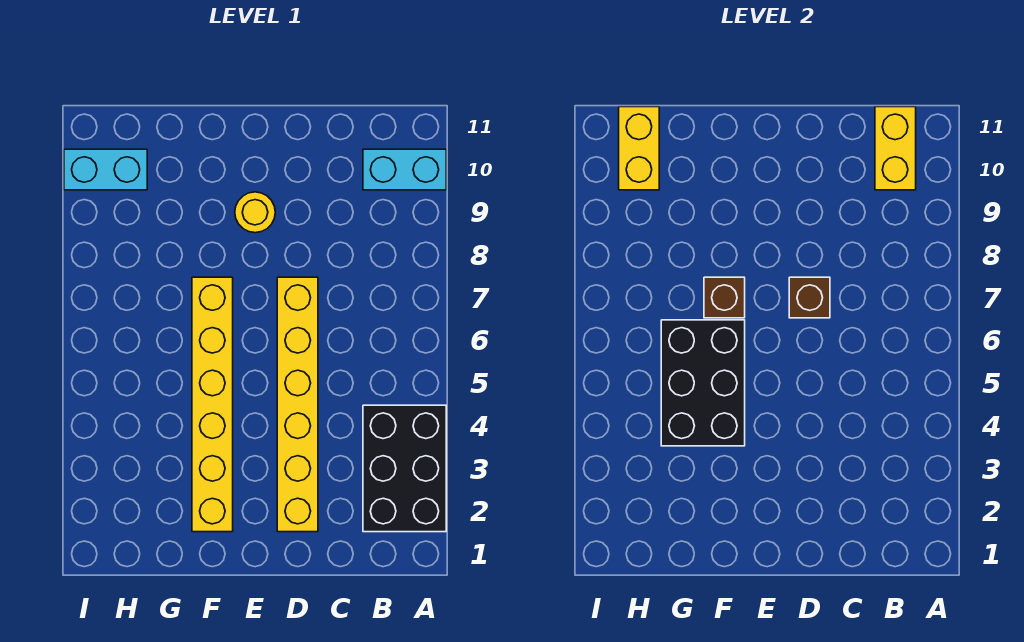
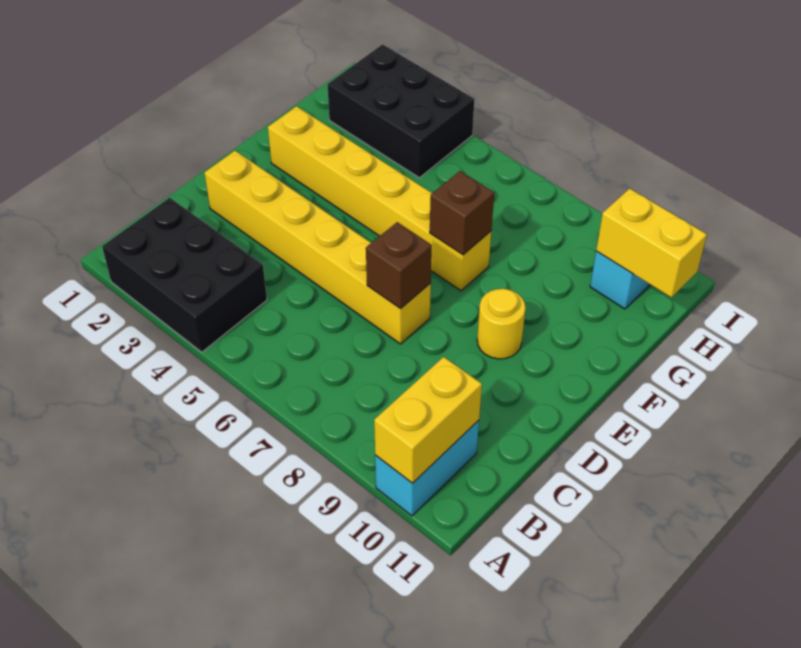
yellow brick B10:B11 level 2 -> yellow brick A10:B10 level 2
black brick F4:G6 level 2 -> black brick H2:I4 level 1

